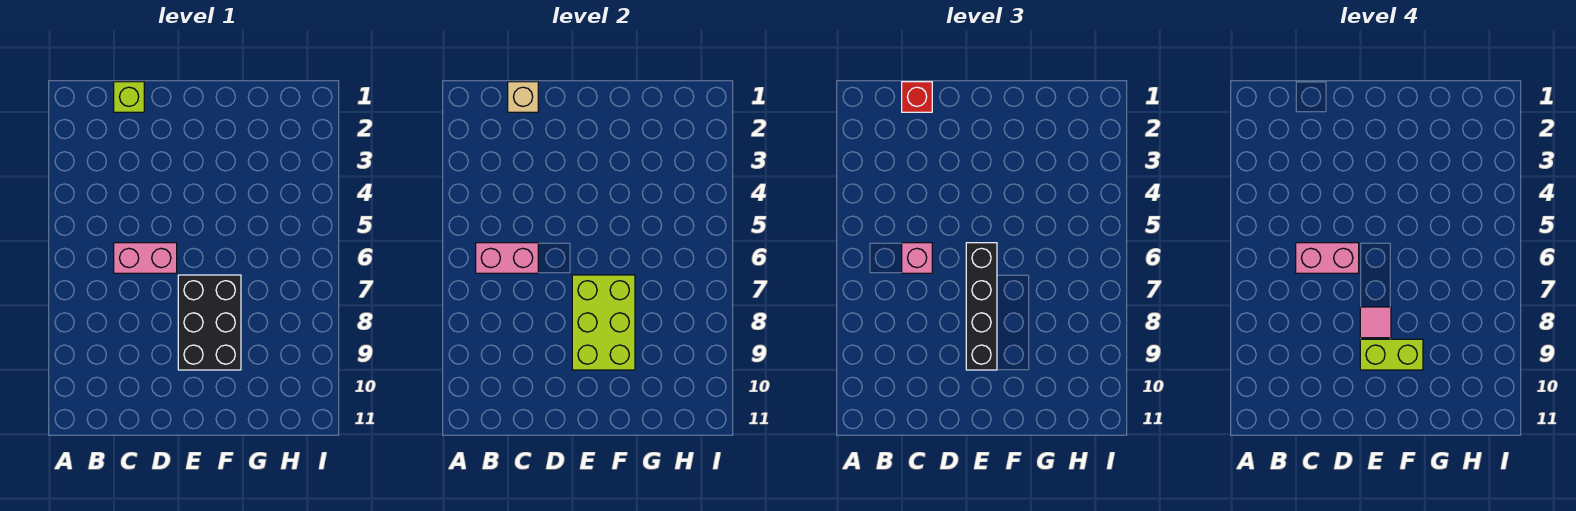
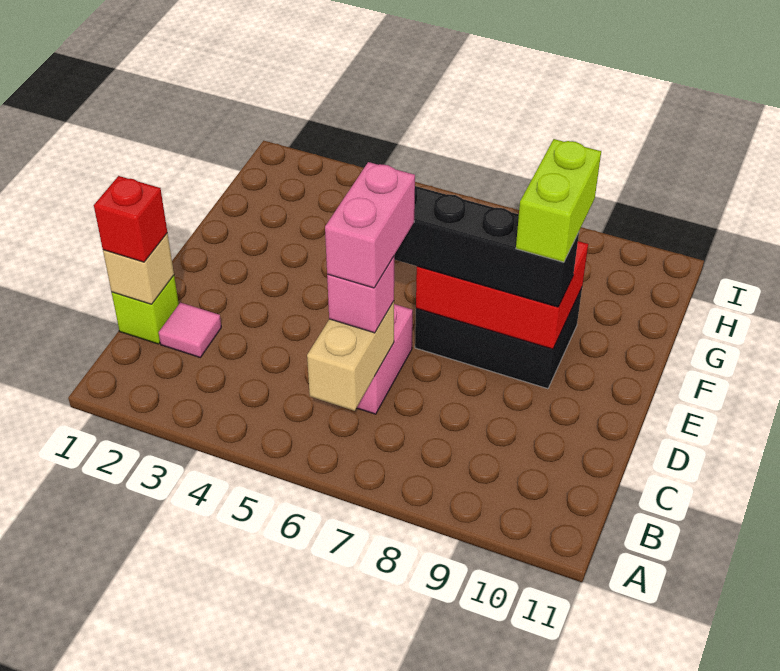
pink brick B6:C6 level 2 -> tan brick B6:C6 level 2
lime brick E7:F9 level 2 -> red brick E7:F9 level 2
pink tile E8 level 4 -> pink tile C2 level 1

